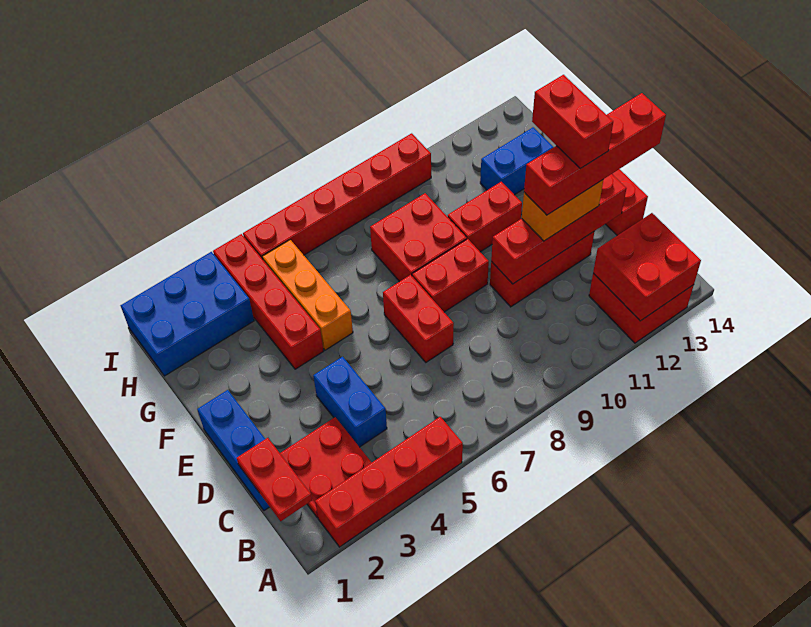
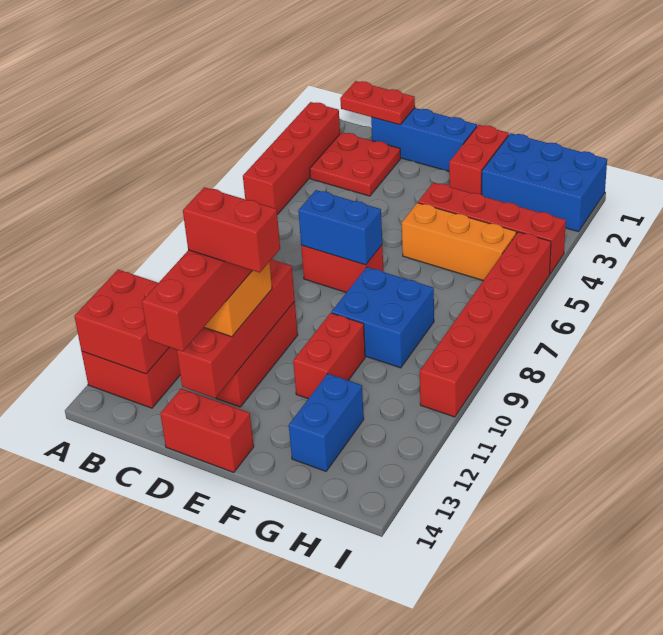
blue brick C4:D4 level 1 -> blue brick D7:E7 level 2
red brick E8:E9 level 1 -> red brick F1:F2 level 1
red brick F8:G9 level 1 -> blue brick F8:G9 level 1
blue brick H1:I3 level 1 -> blue brick G1:I2 level 1

